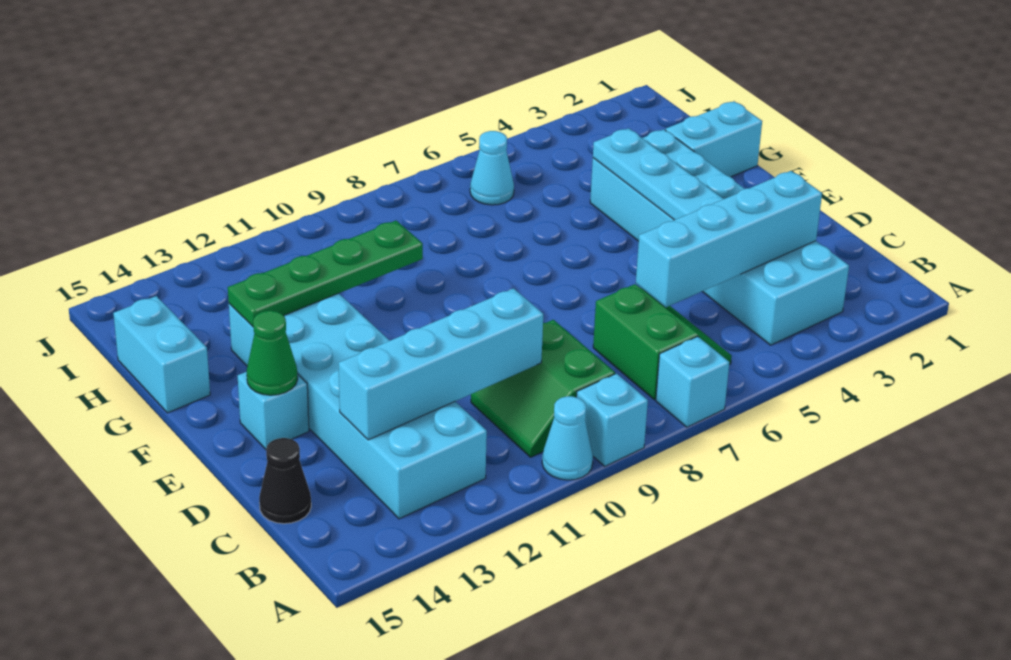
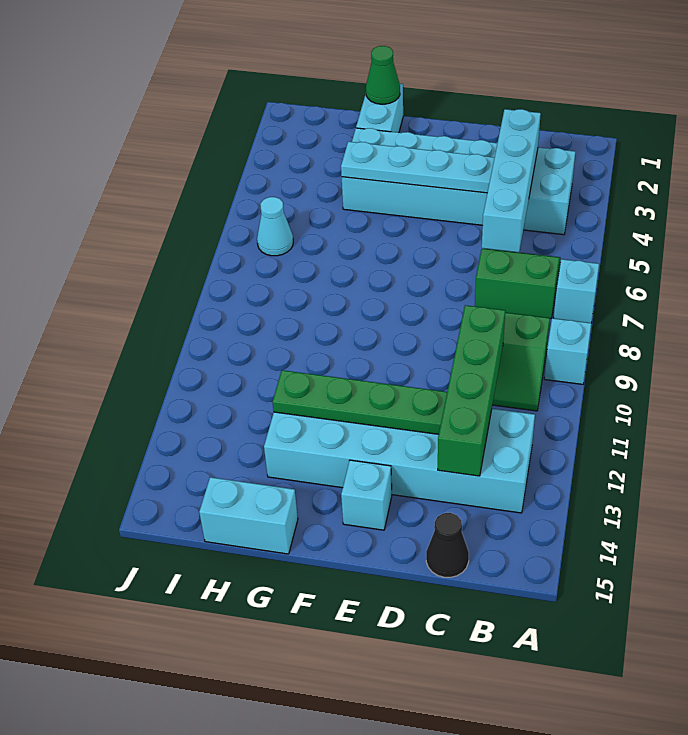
cyan cone A10 level 1 -> none
cyan brick C10:C13 level 2 -> green brick C10:C13 level 2
green cone E14 level 2 -> green cone G1 level 2
green plate G10:G13 level 2 -> green plate D12:G12 level 2

